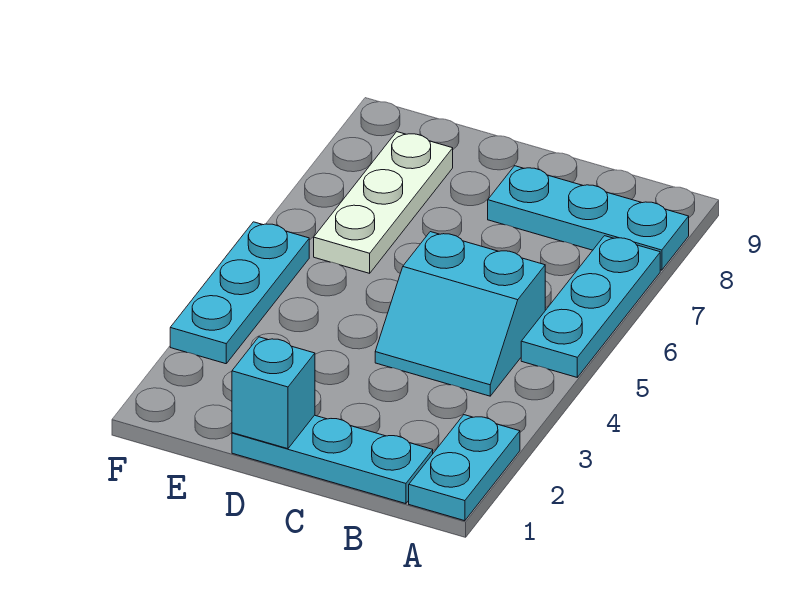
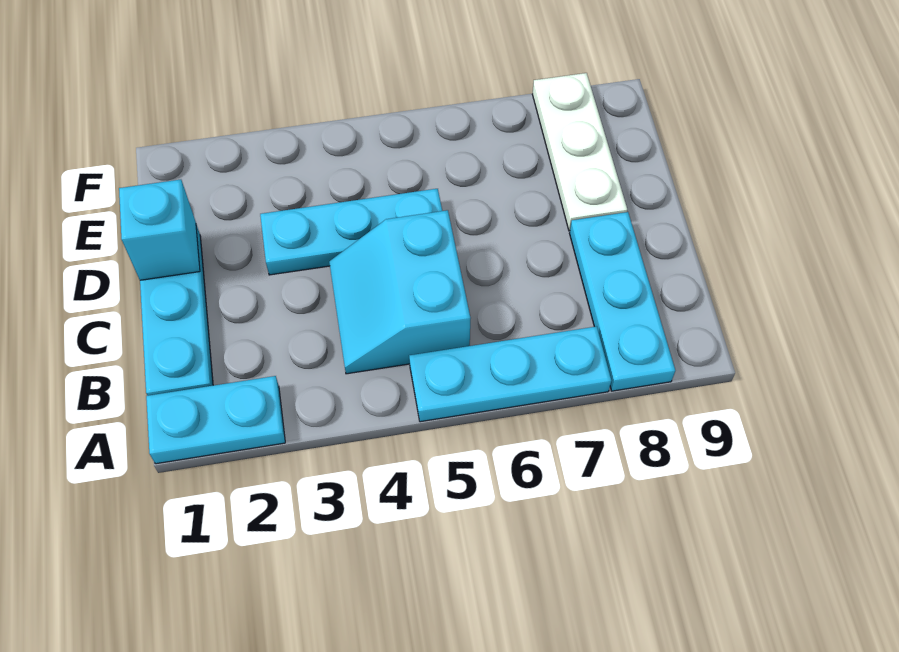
white plate E6:E8 level 1 -> white plate D8:F8 level 1
cyan plate F3:F5 level 1 -> cyan plate D3:D5 level 1

